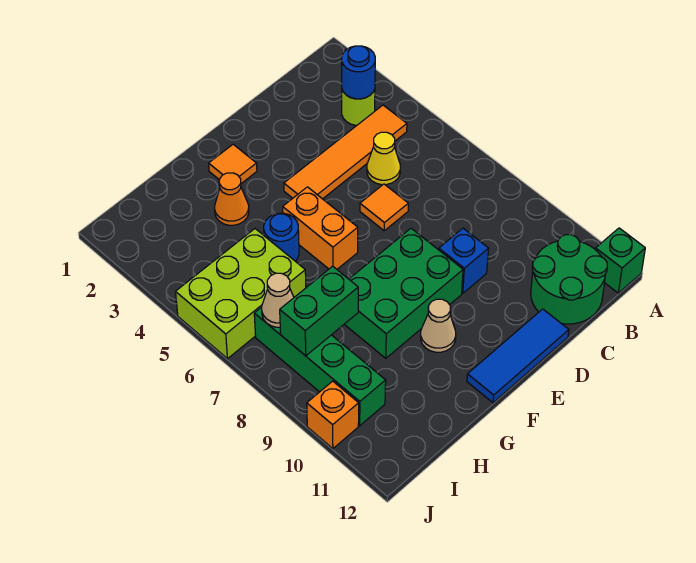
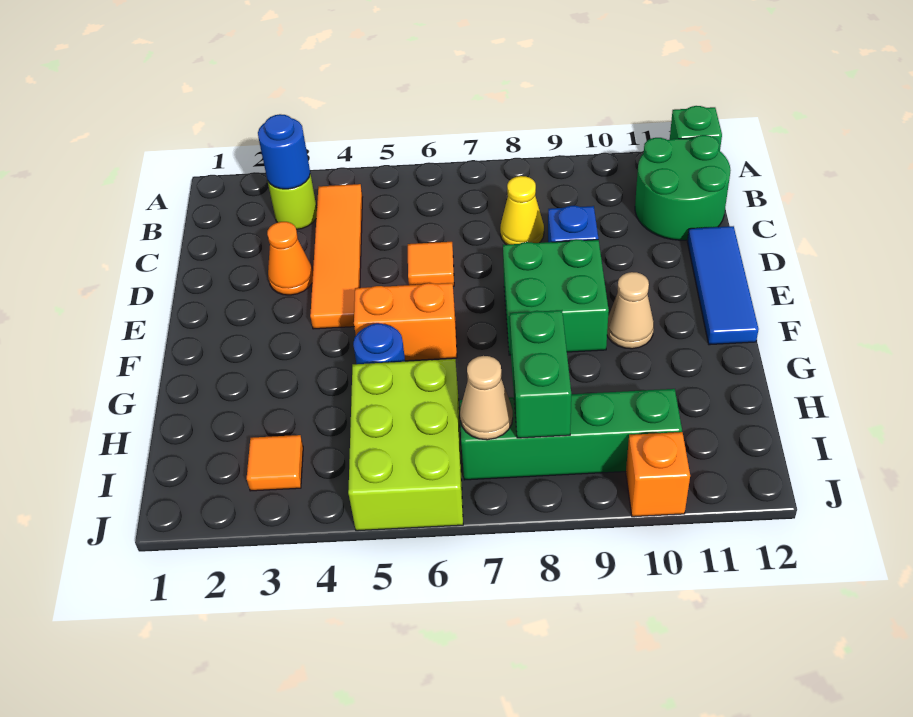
yellow cone C5 level 1 -> yellow cone C8 level 1
green brick E8:G9 level 1 -> green brick E8:F9 level 1
orange tile F2 level 1 -> orange tile I3 level 1
orange cone G3 level 1 -> orange cone D3 level 1

